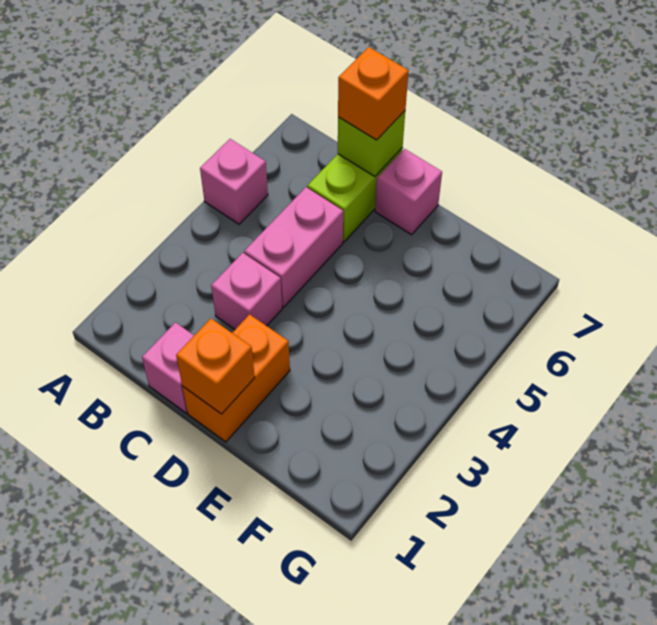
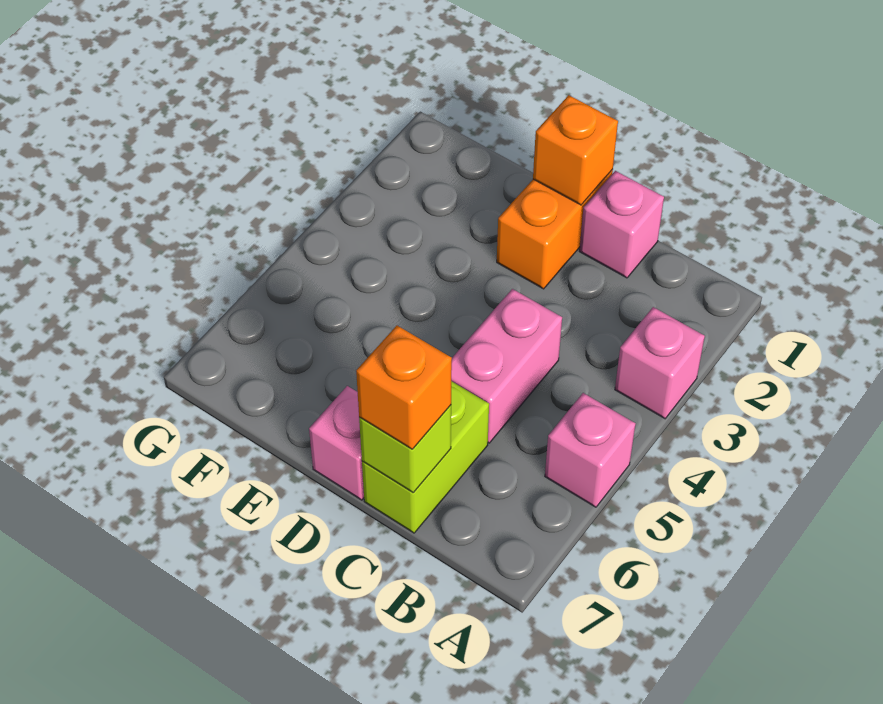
pink brick C3 level 1 -> pink brick A3 level 1

